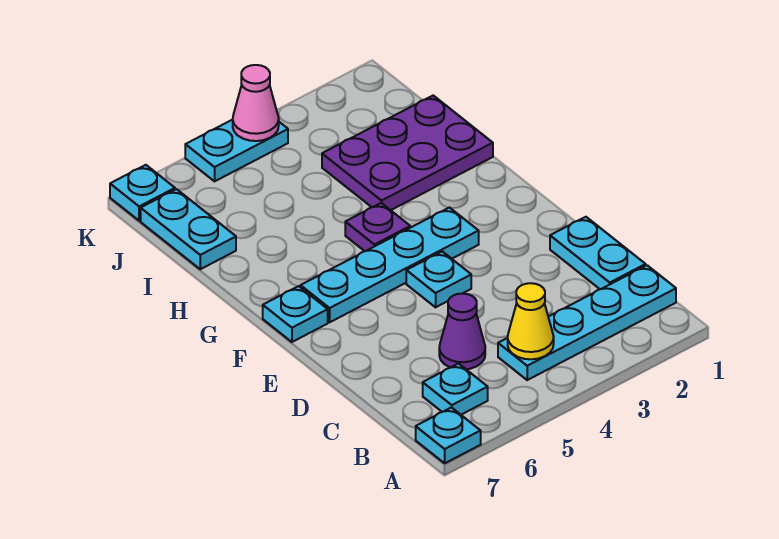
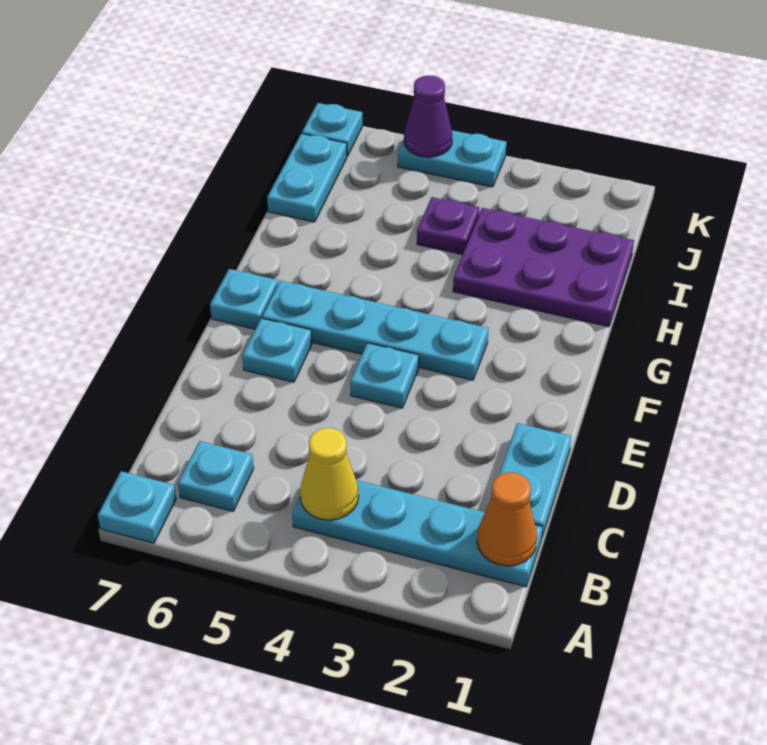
none -> orange cone B1 level 2
purple cone C5 level 1 -> purple cone K5 level 2
none -> cyan plate E6 level 1
purple plate G4 level 1 -> purple plate I4 level 1
pink cone K4 level 2 -> none

